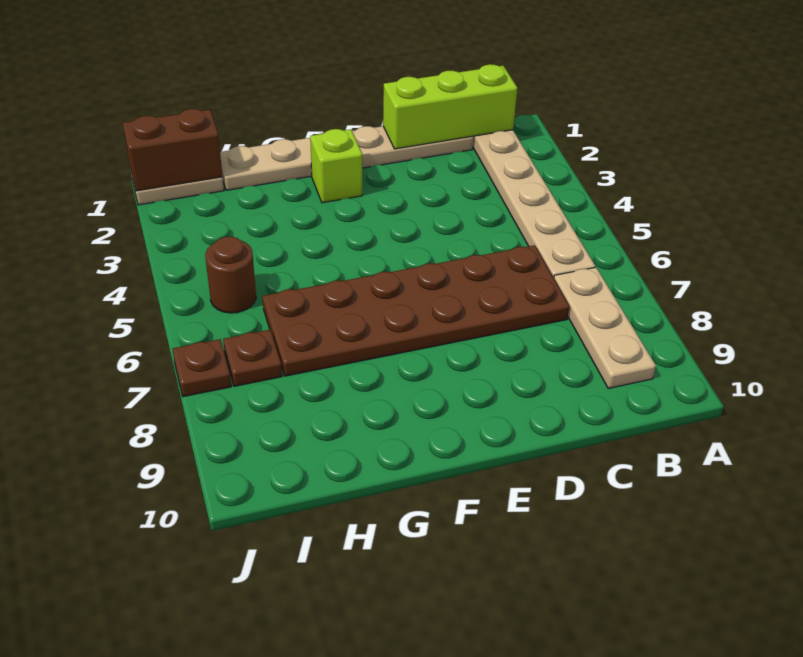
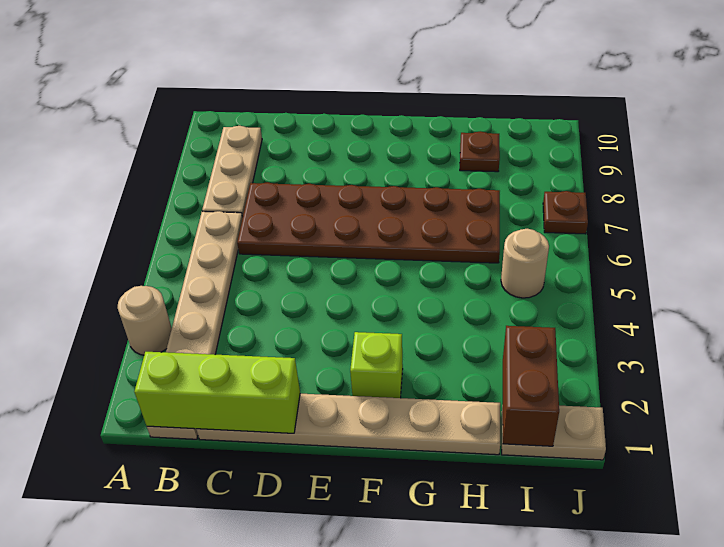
none -> tan round brick A3 level 1
brown brick I1:J1 level 2 -> brown brick I1:I2 level 2
brown round brick I5 level 1 -> tan round brick I5 level 1
brown plate I7 level 1 -> brown plate H9 level 1

